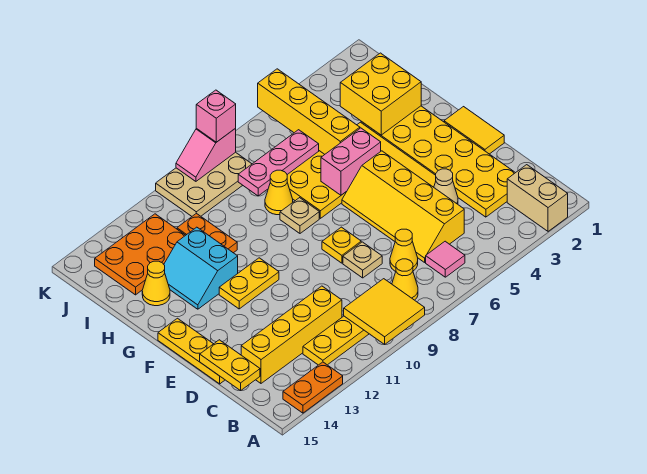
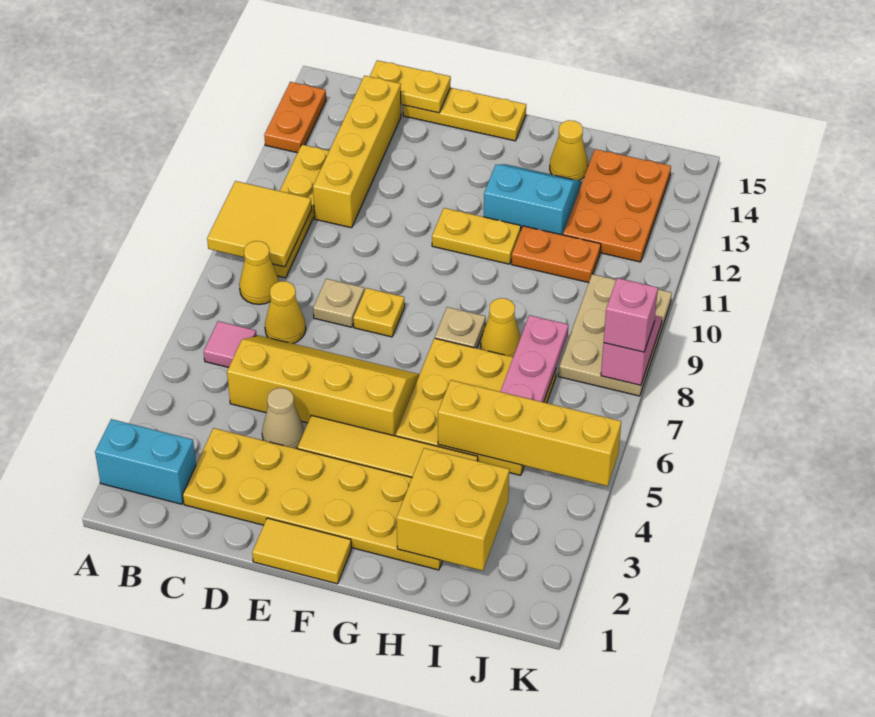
tan brick A2:B2 level 1 -> cyan brick A2:B2 level 1
yellow plate F11:F12 level 1 -> yellow plate F11:G11 level 1
pink brick G5:G6 level 2 -> none

